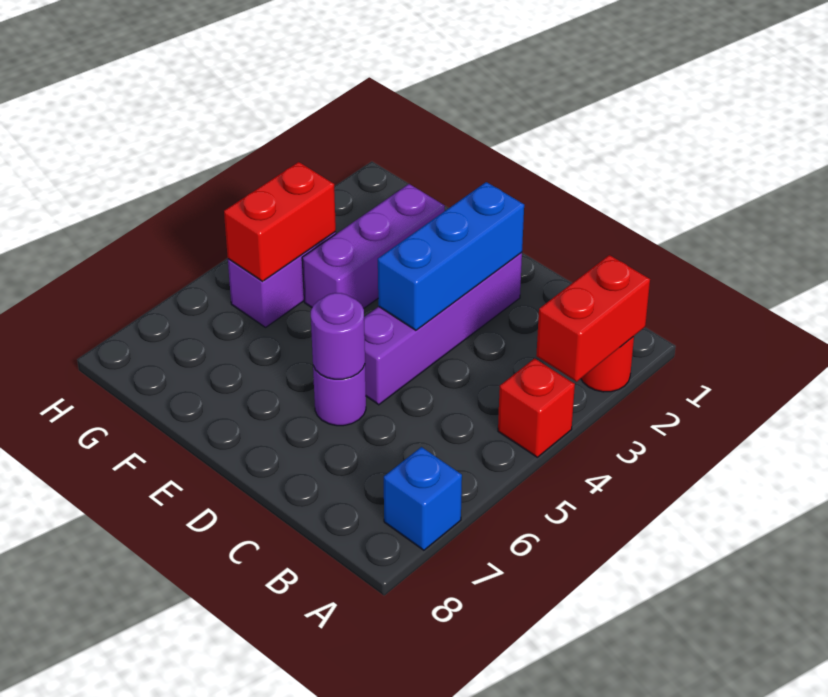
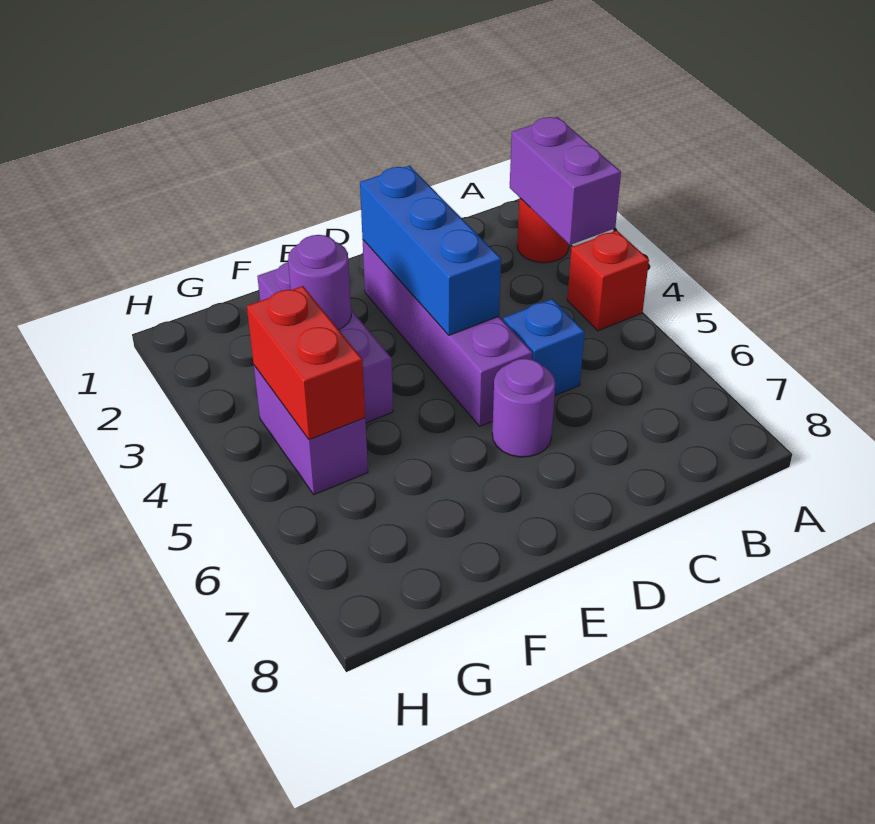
red brick A2:A3 level 2 -> purple brick A2:A3 level 2
blue brick A7 level 1 -> blue brick C5 level 1
purple round brick D6 level 2 -> purple round brick F3 level 2

